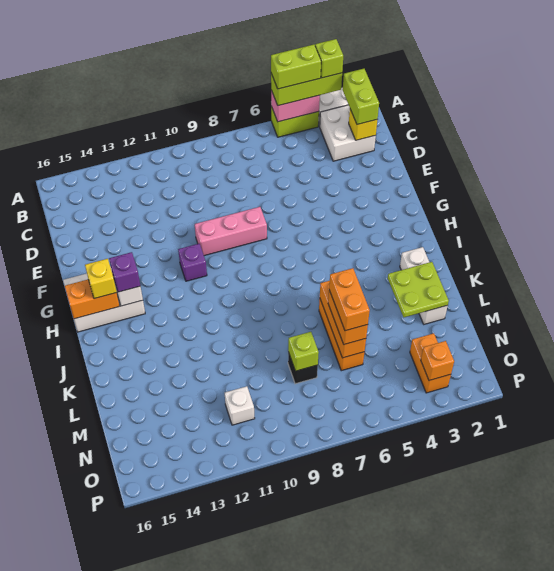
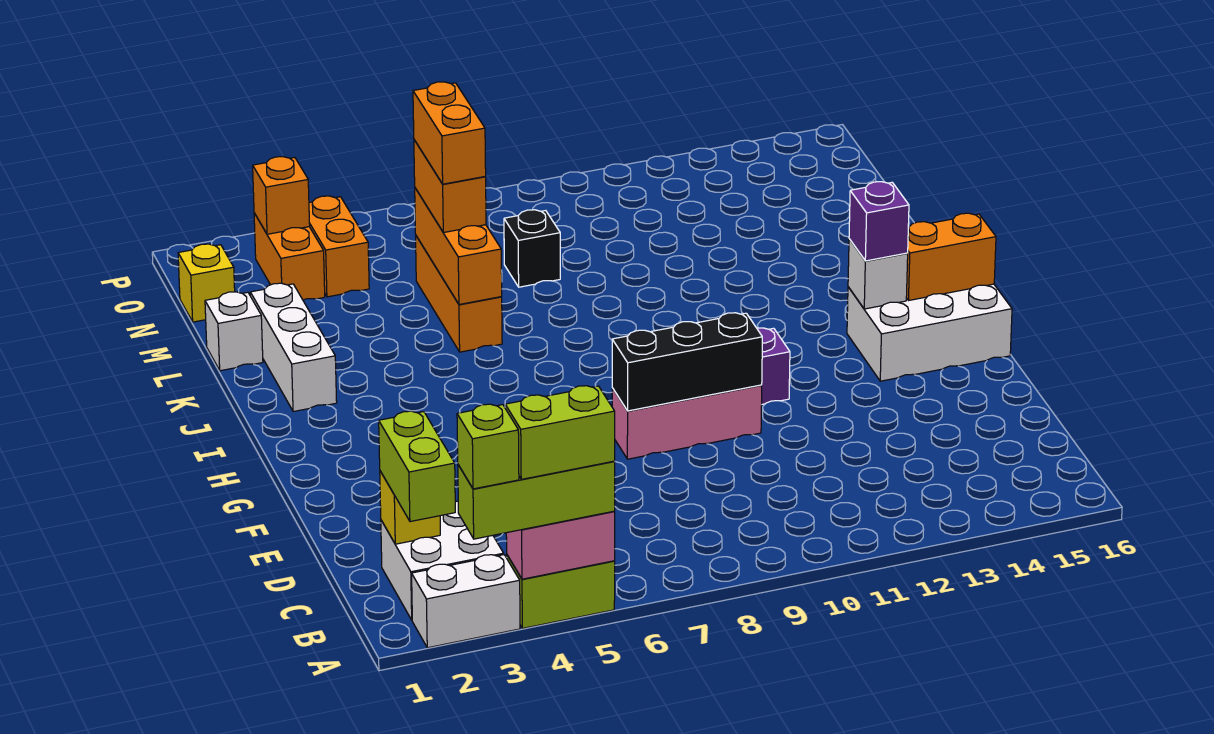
none -> black brick F8:F10 level 2
yellow brick H15 level 3 -> yellow brick N1 level 1
lime plate K2:L3 level 2 -> none
lime brick M8 level 2 -> none
none -> orange brick N4:O4 level 1
white brick N11 level 1 -> white brick L1 level 1

